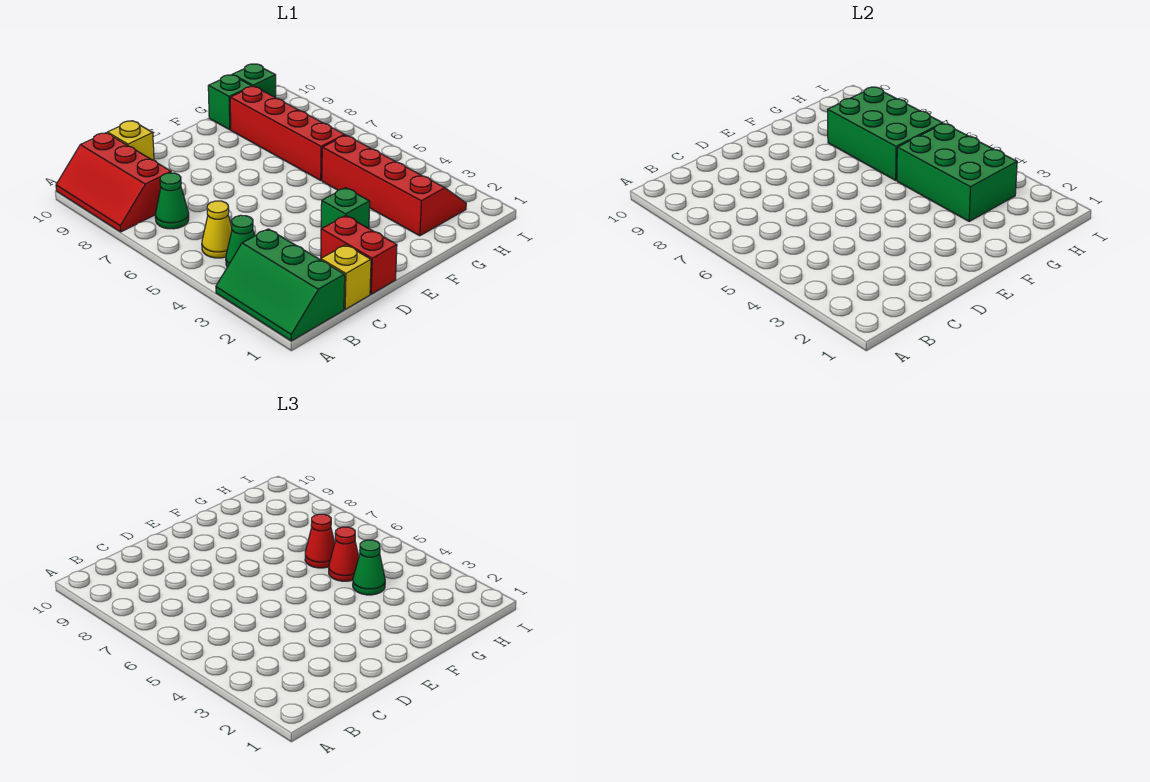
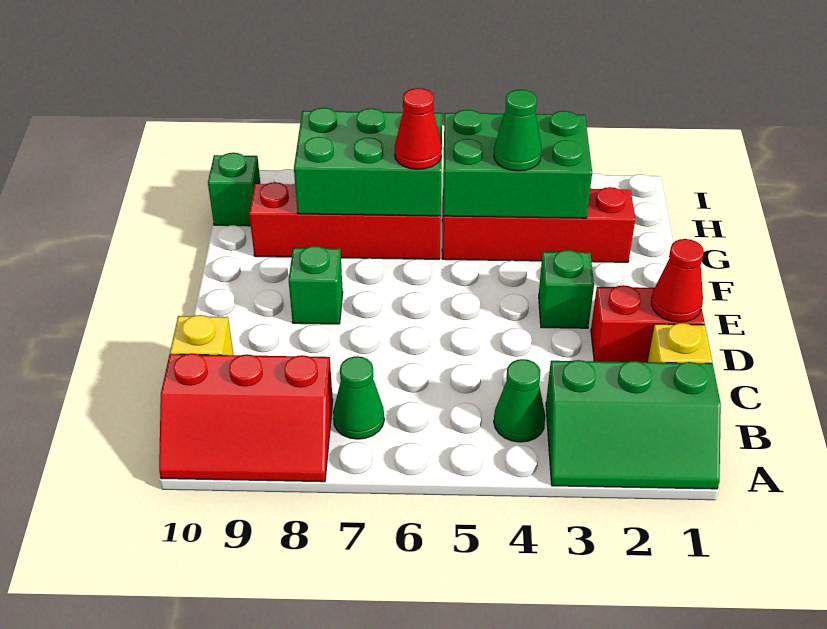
yellow cone B5 level 1 -> none
red cone G5 level 3 -> red cone D1 level 2
green brick G10 level 1 -> green brick E8 level 1

